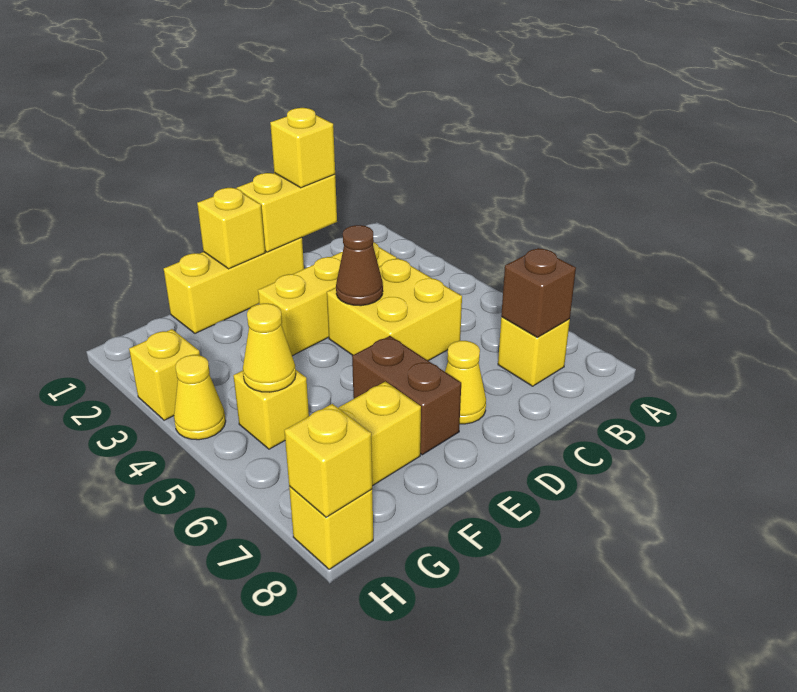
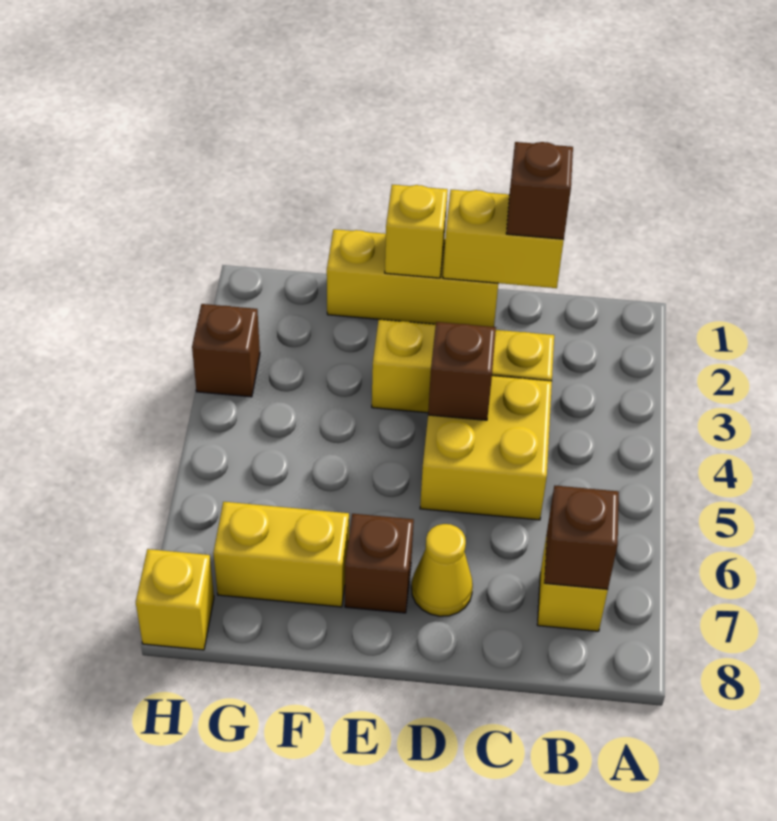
yellow brick C1 level 3 -> brown brick C1 level 3
brown cone D4 level 2 -> brown brick D4 level 2
brown brick E6:E7 level 1 -> brown brick E7 level 1
yellow brick G5 level 1 -> none
yellow cone G5 level 2 -> none
yellow brick H3 level 1 -> brown brick H3 level 1
yellow cone H4 level 1 -> none
yellow brick H8 level 2 -> none

